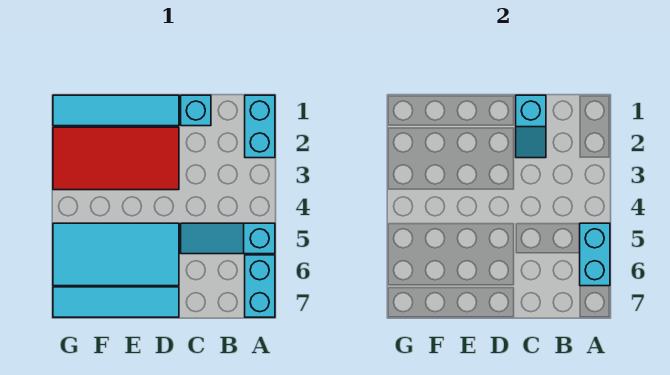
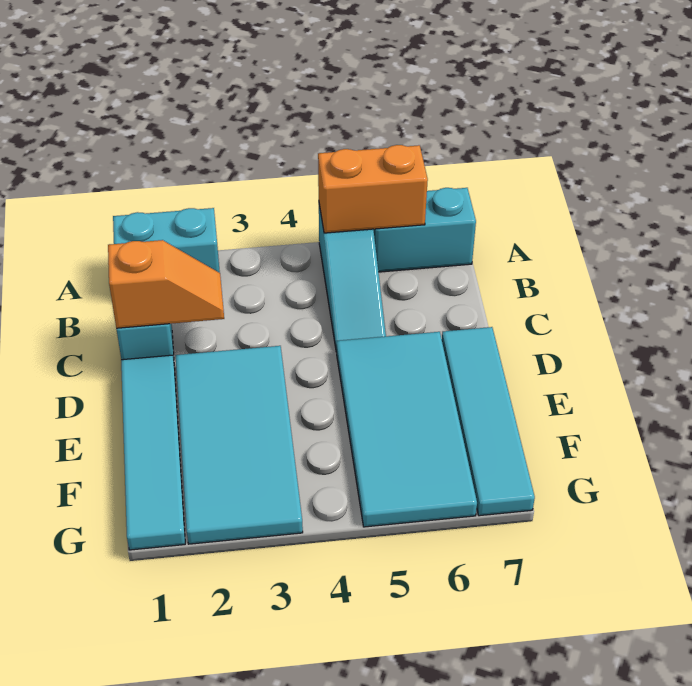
cyan brick A5:A6 level 2 -> orange brick A5:A6 level 2
cyan slope C1:C2 level 2 top 1 -> orange slope C1:C2 level 2 top 1
red tile D2:G3 level 1 -> cyan tile D2:G3 level 1

